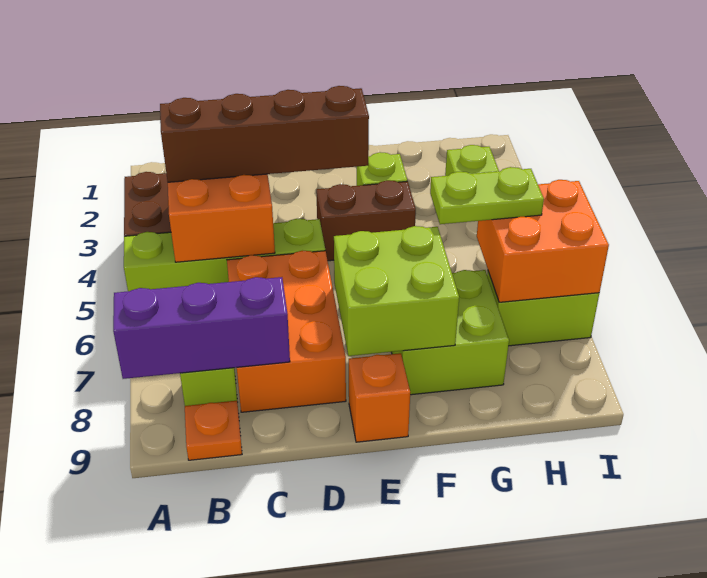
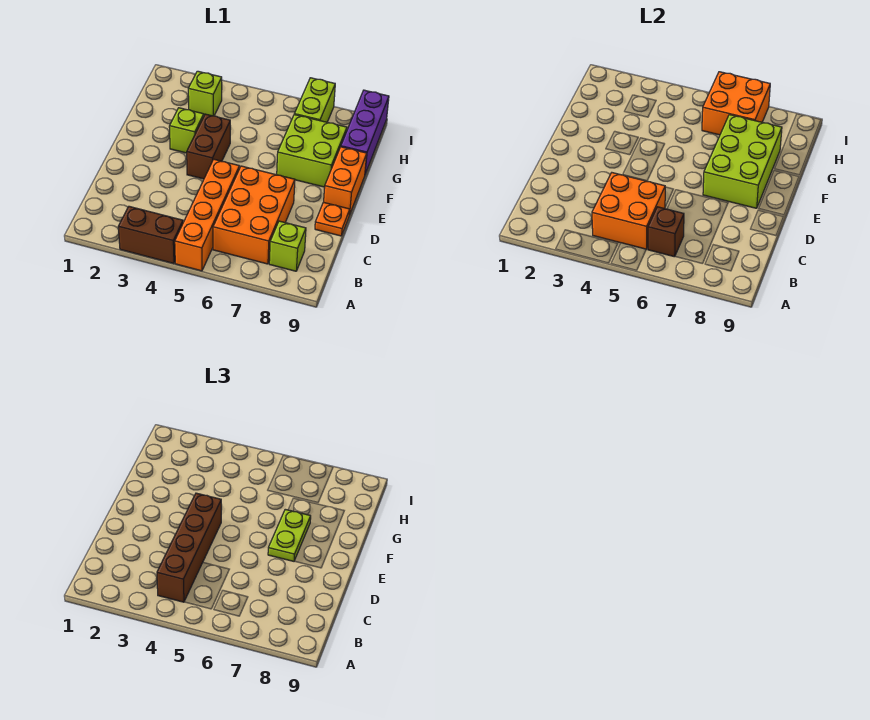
lime brick A5:D5 level 1 -> orange brick A5:D5 level 1
purple brick A8:C8 level 2 -> purple brick G9:I9 level 1
none -> brown brick B6 level 2
orange plate B9 level 1 -> orange plate D9 level 1
orange brick C6:D8 level 1 -> orange brick B6:D7 level 1
lime brick E7:F8 level 2 -> lime brick E7:G8 level 2
orange brick E9 level 1 -> orange brick E9:F9 level 1
lime plate G6:H6 level 3 -> lime plate E7:F7 level 3

